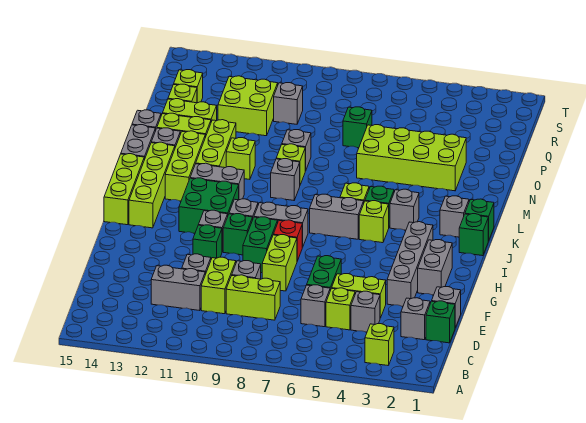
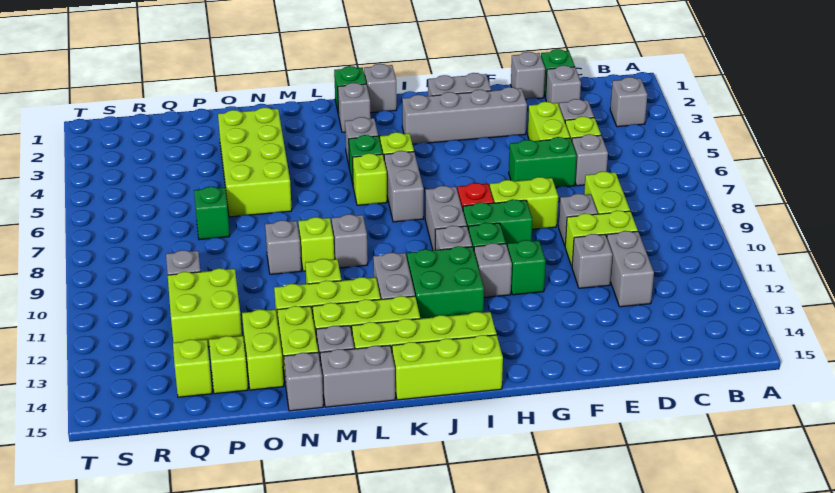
lime brick B3 level 1 -> grey brick B3 level 1
green brick J1 level 1 -> grey brick J1 level 1

